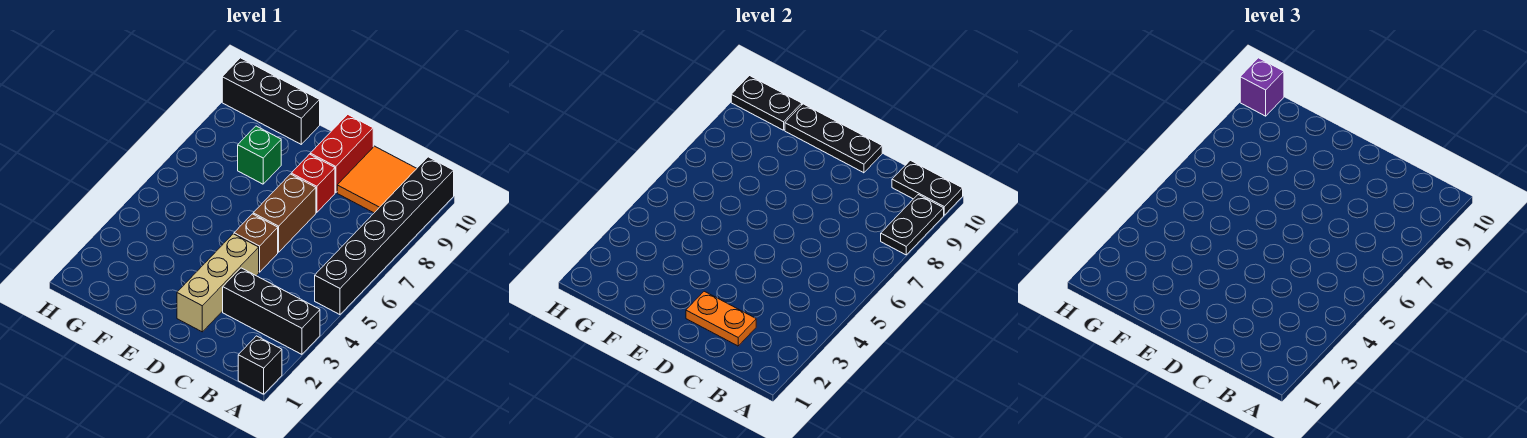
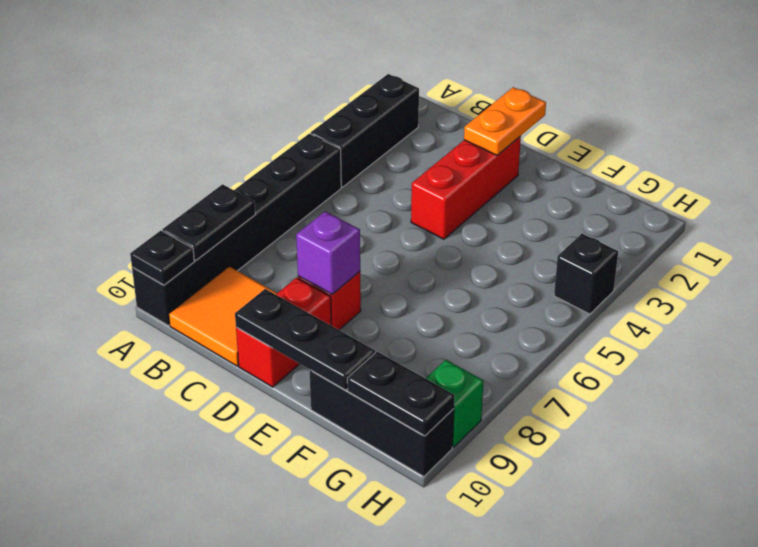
black brick A1 level 1 -> black brick H4 level 1
black brick A3:C3 level 1 -> black brick A2:A4 level 1
black plate A10:B10 level 2 -> black plate A10 level 2
orange plate C2:D2 level 2 -> orange plate D1:D2 level 2
tan brick D2:D4 level 1 -> red brick D2:D4 level 1
brown brick D5 level 1 -> none
brown brick D6:D7 level 1 -> none
green brick F8 level 1 -> green brick H9 level 1
purple brick H10 level 3 -> purple brick D8 level 2

